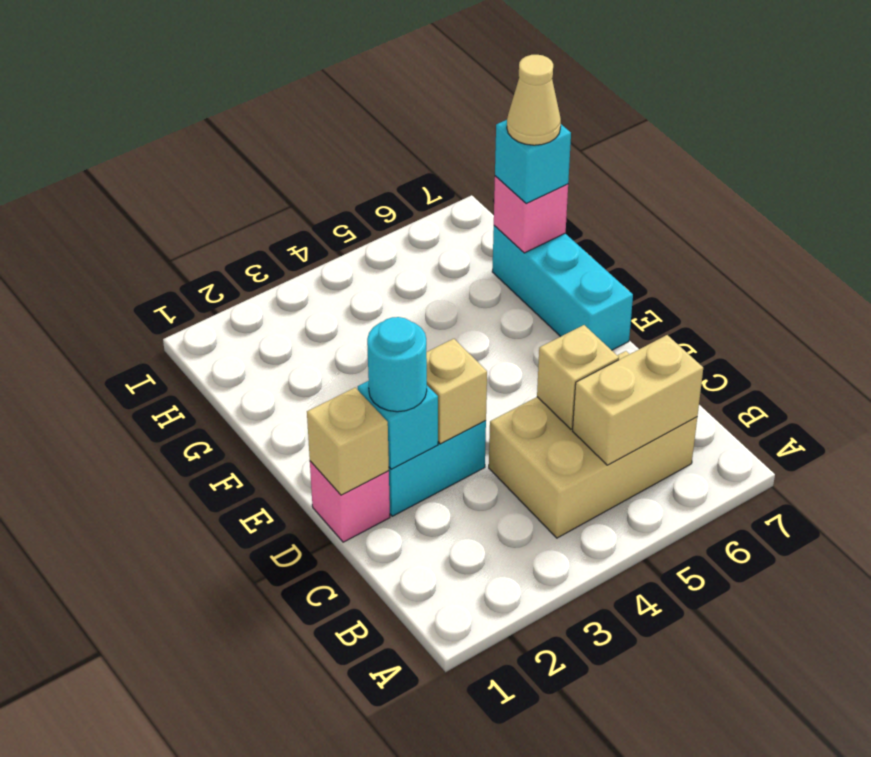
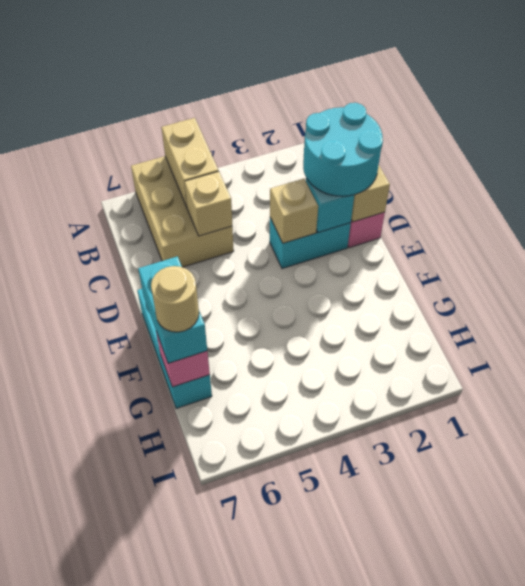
tan brick B4:C6 level 1 -> tan brick A5:C6 level 1
tan brick B5:B6 level 2 -> tan brick A5:B5 level 2
cyan round brick D2 level 3 -> cyan round brick C1:D2 level 3
cyan brick G7 level 3 -> cyan brick F7:G7 level 3
tan cone G7 level 4 -> tan round brick G7 level 4

